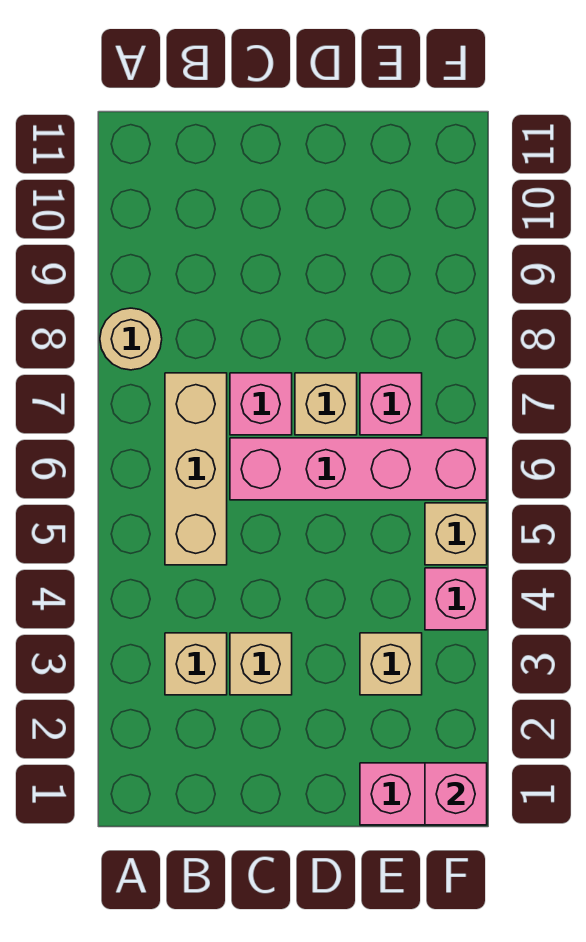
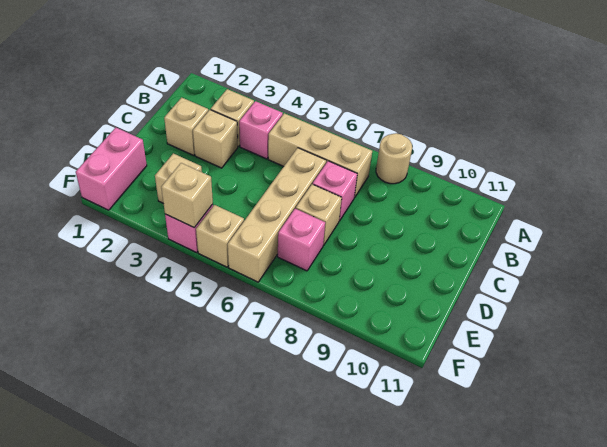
none -> tan brick C2 level 1
pink brick C6:F6 level 1 -> tan brick C6:F6 level 1
pink brick F1 level 2 -> pink brick B4 level 1
none -> tan brick F4 level 2

